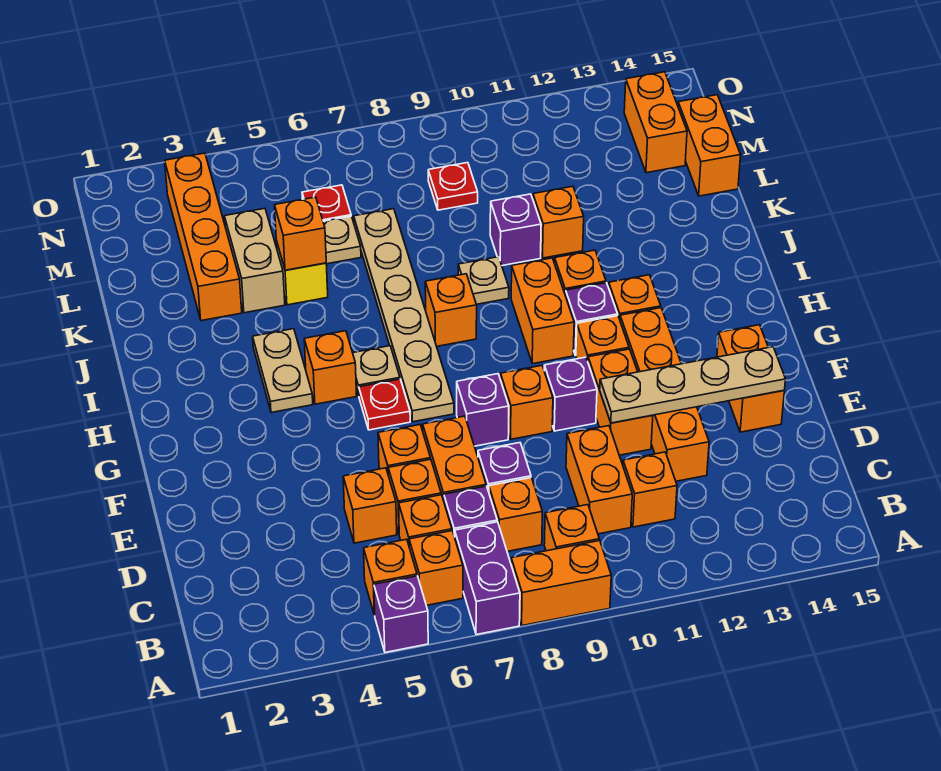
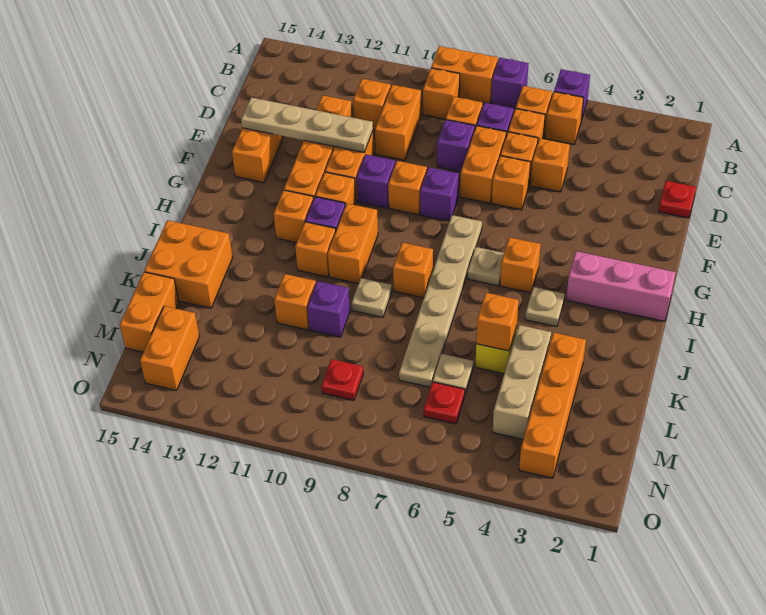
purple brick A7:B7 level 1 -> purple brick A7 level 1
red plate G6 level 1 -> red plate D1 level 1
none -> pink brick H1:H3 level 1
tan plate H4:I4 level 1 -> tan plate I4 level 1
none -> orange brick J14:K15 level 1
tan brick K4:L4 level 1 -> tan brick K4:M4 level 1

